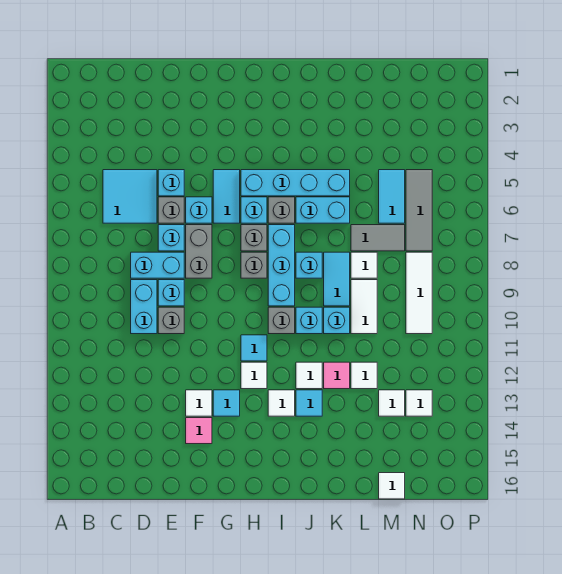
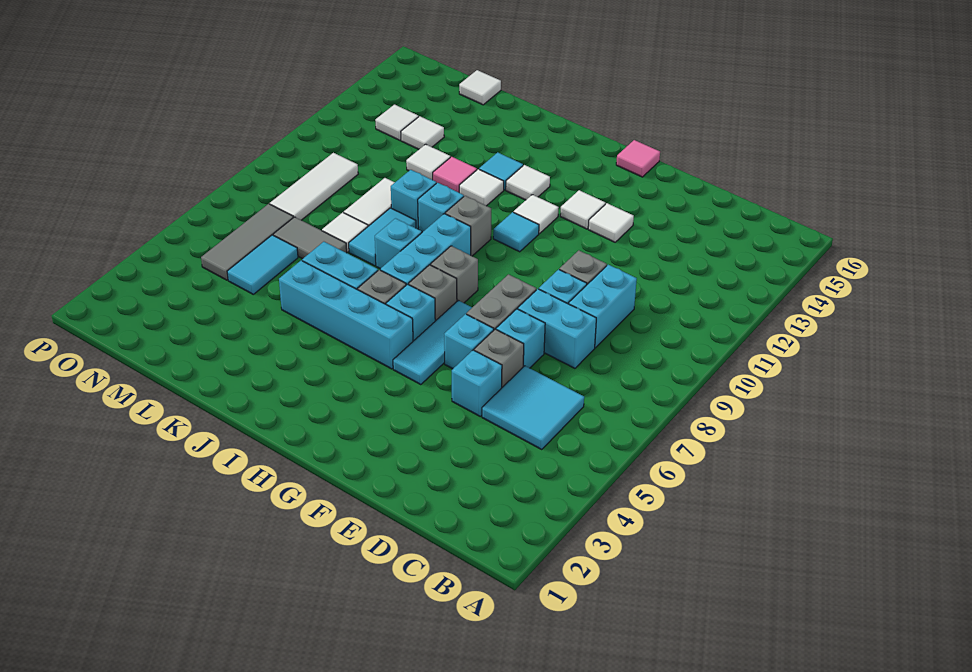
pink tile F14 level 1 -> pink tile G16 level 1
cyan tile G5:G6 level 1 -> cyan tile G5:G7 level 1
cyan tile G13 level 1 -> white tile G13 level 1

